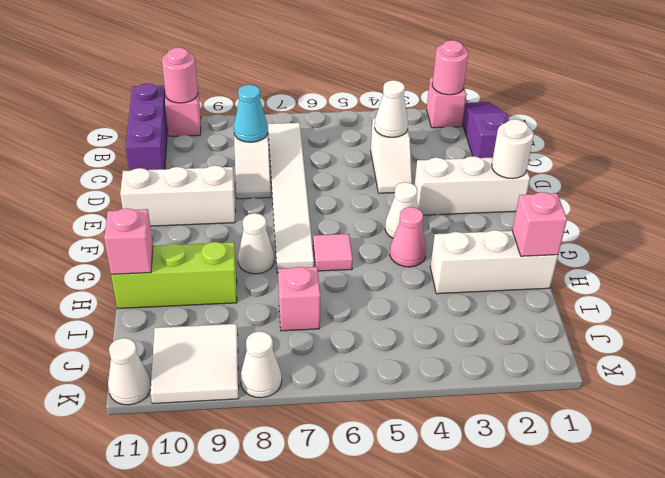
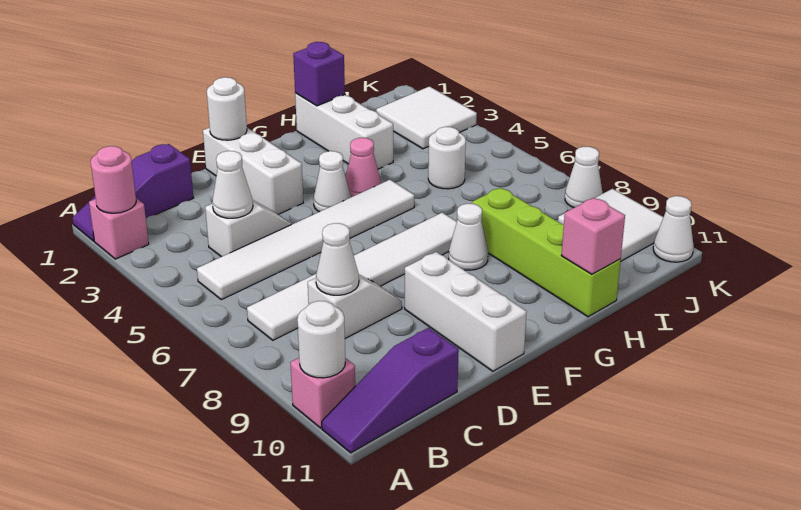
pink round brick A10 level 2 -> white round brick A10 level 2
purple brick A11:C11 level 1 -> purple slope A11:C11 level 1 top C
none -> white tile B5:G5 level 1
cyan cone C8 level 2 -> white cone C8 level 2
pink tile G6 level 1 -> none
pink brick H1 level 2 -> purple brick H1 level 2
lime brick H9:H11 level 1 -> lime brick H8:H11 level 1
none -> white round brick I5 level 1
pink brick I7 level 1 -> none
none -> white tile J2:K3 level 1

